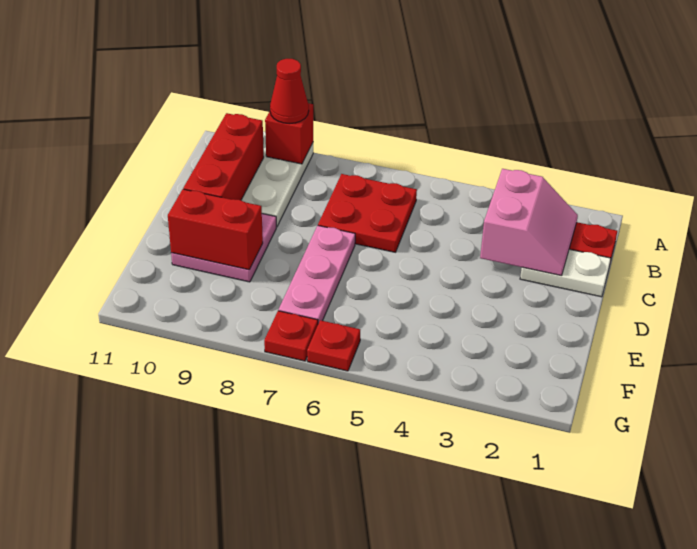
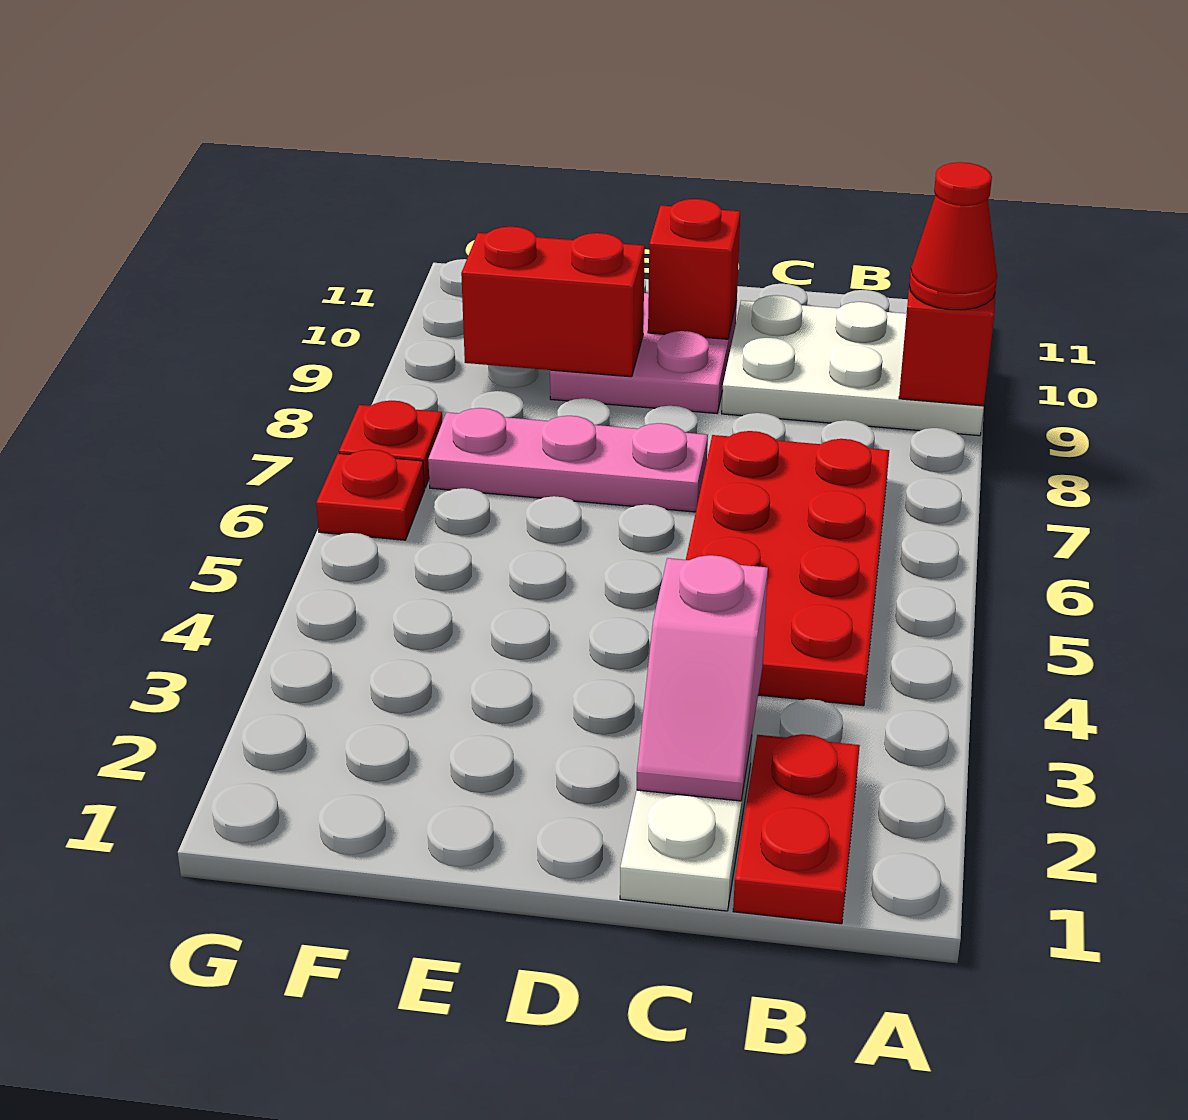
pink slope B2:C3 level 2 top 3 -> pink slope C2:C3 level 2 top 3
red plate B6:C7 level 1 -> red plate B4:C7 level 1
red brick B10:D10 level 2 -> red brick D10 level 2
red brick E9:E10 level 2 -> red brick E9:F9 level 2

